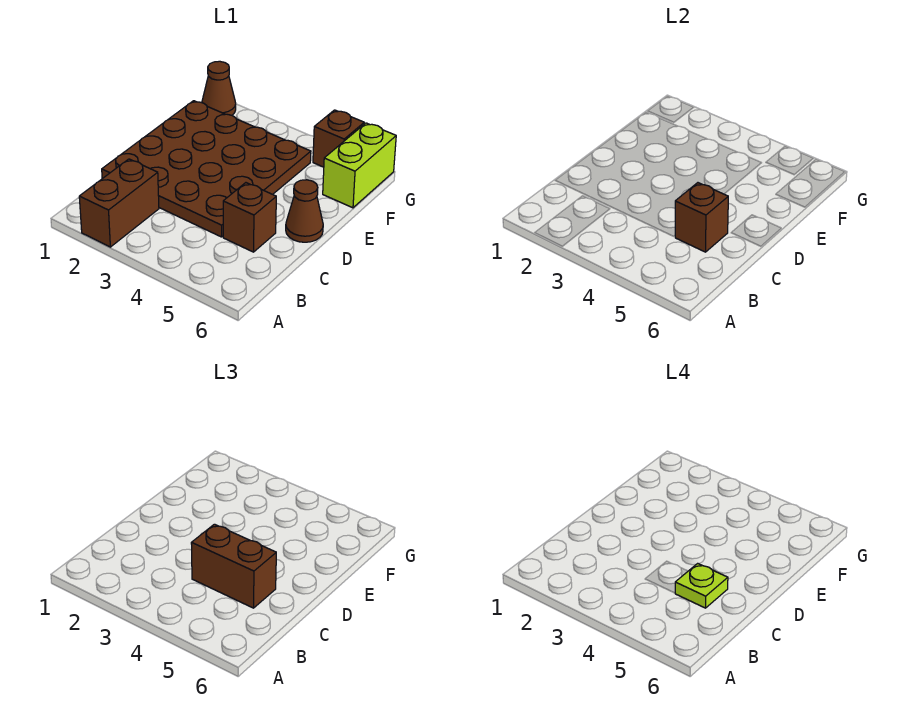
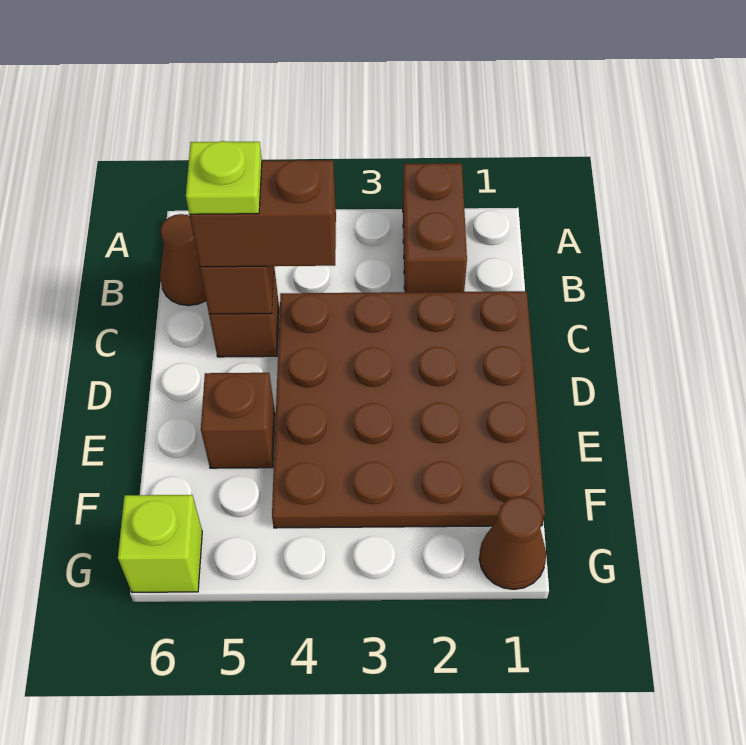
brown cone D6 level 1 -> brown cone B6 level 1
lime brick F6:G6 level 1 -> lime brick G6 level 1
brown brick G5 level 1 -> brown brick E5 level 1

